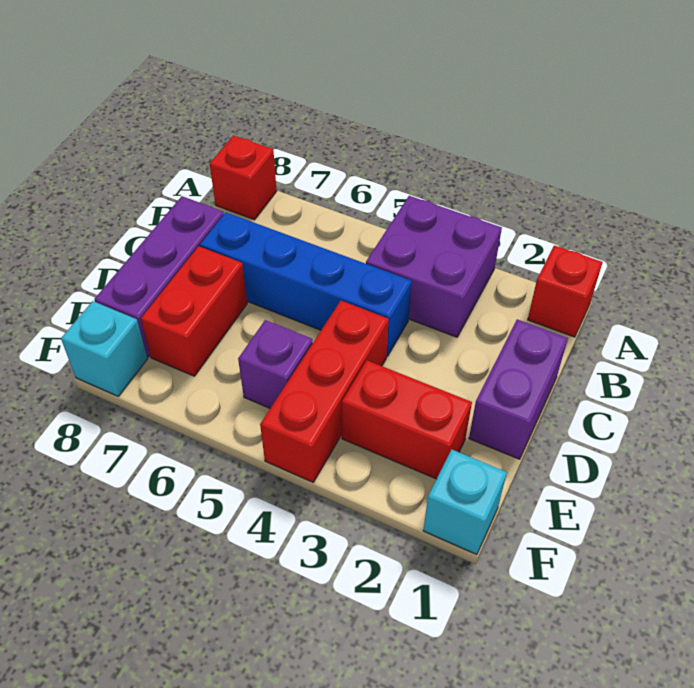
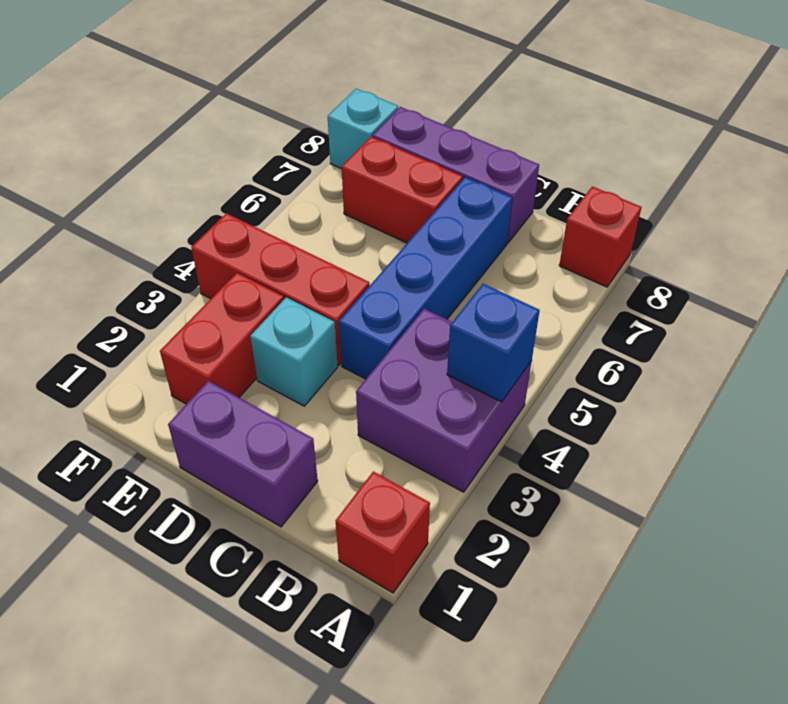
none -> blue brick A4 level 2
purple brick E5 level 1 -> none
cyan brick F1 level 1 -> cyan brick D3 level 1

